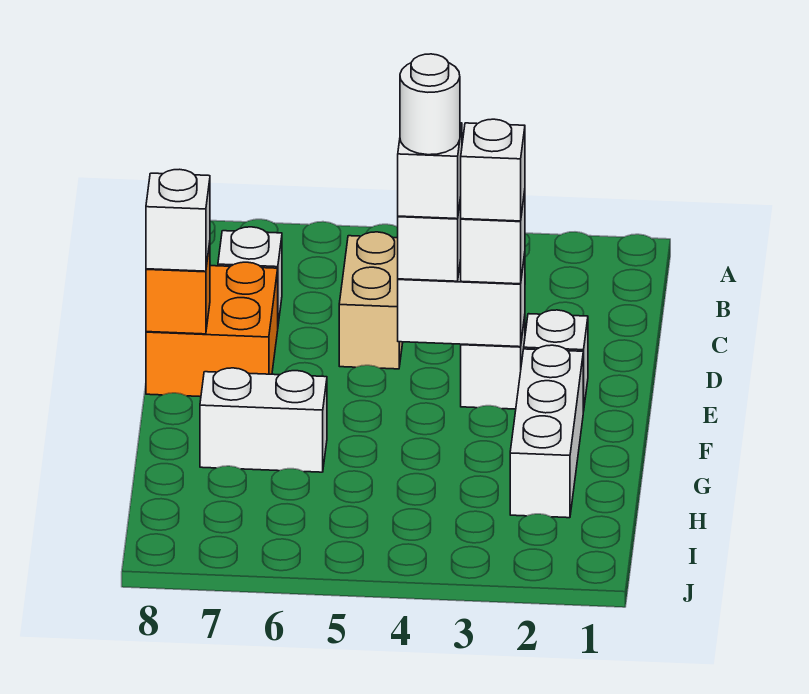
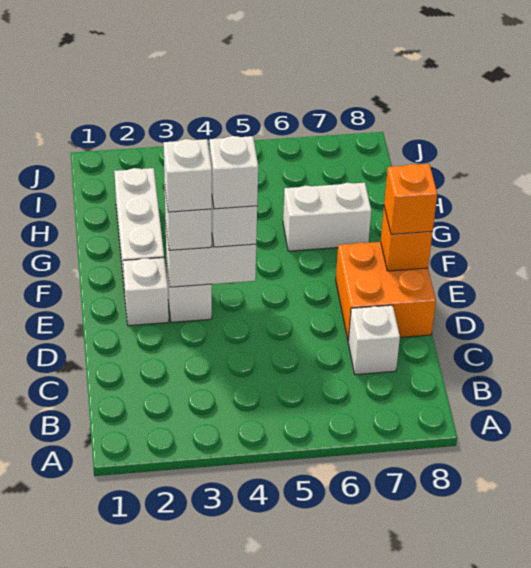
tan brick C5:D5 level 1 -> none
white round brick E4 level 5 -> none
white brick E8 level 3 -> orange brick E8 level 3

